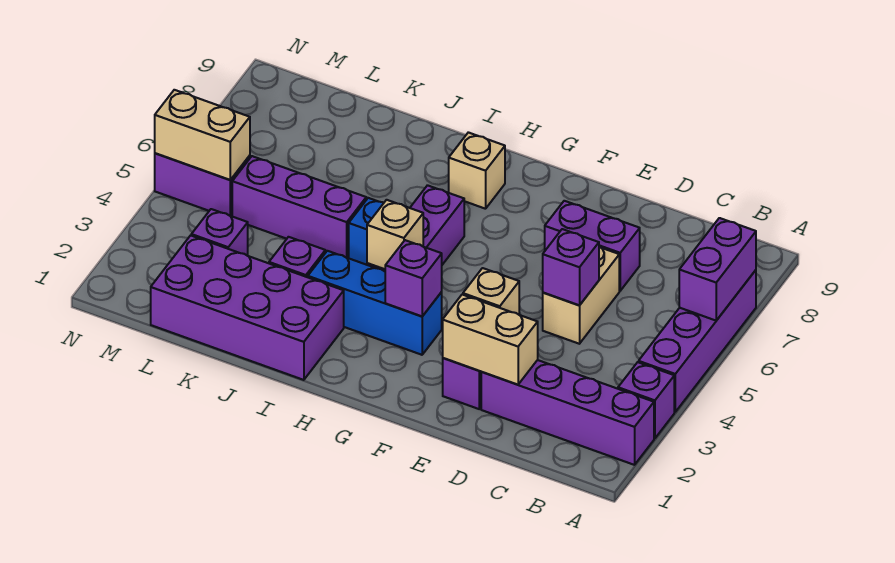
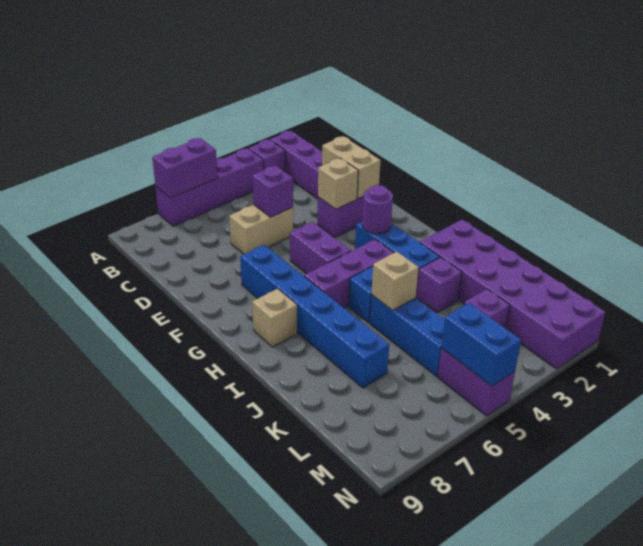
purple brick D7:E7 level 1 -> purple brick F5:G5 level 1
none -> blue brick F7:K7 level 1
purple brick G3 level 2 -> purple round brick G3 level 2
tan brick H4 level 2 -> tan brick J5 level 2
purple brick I1:L2 level 1 -> purple brick I1:N2 level 1
purple brick J5:L5 level 1 -> blue brick J5:L5 level 1
tan brick M5:N5 level 2 -> blue brick M5:N5 level 2

